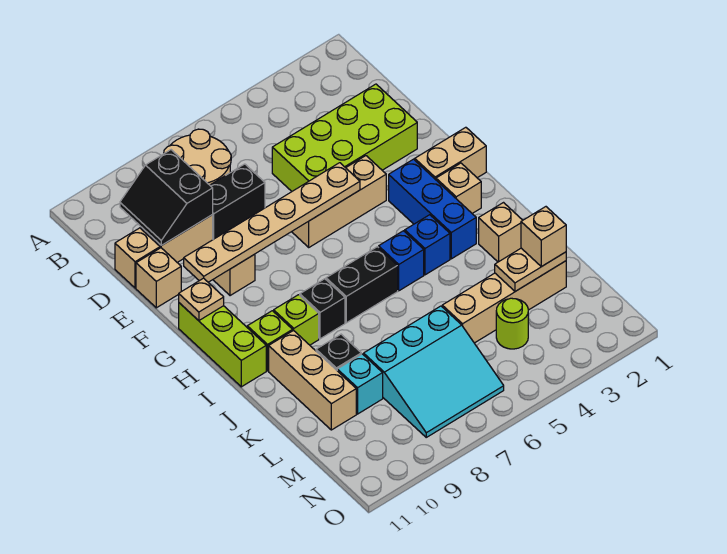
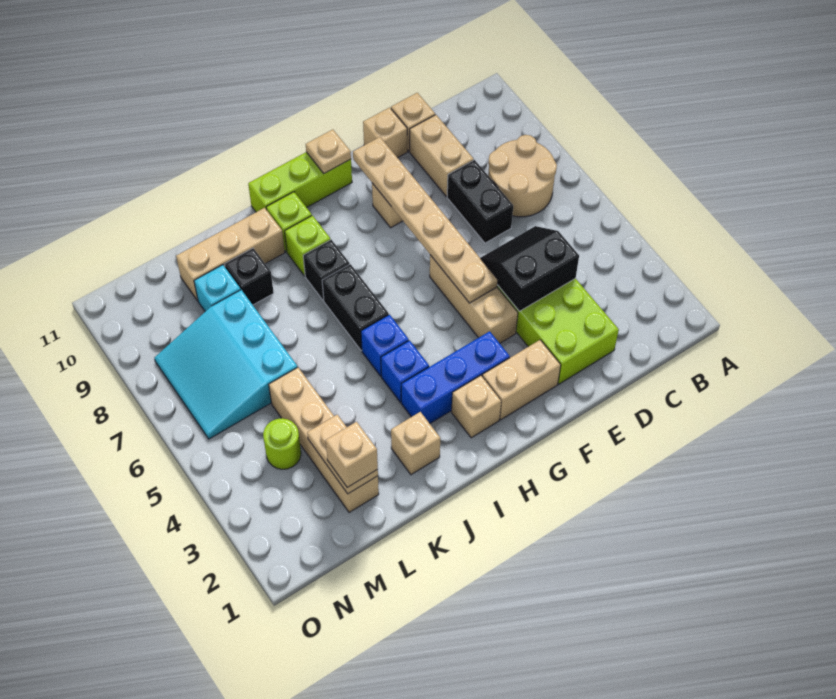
black slope C9:D10 level 2 top 9 -> black slope D4:E5 level 2 top 4
tan brick G1:G2 level 1 -> tan brick F2:G2 level 1

